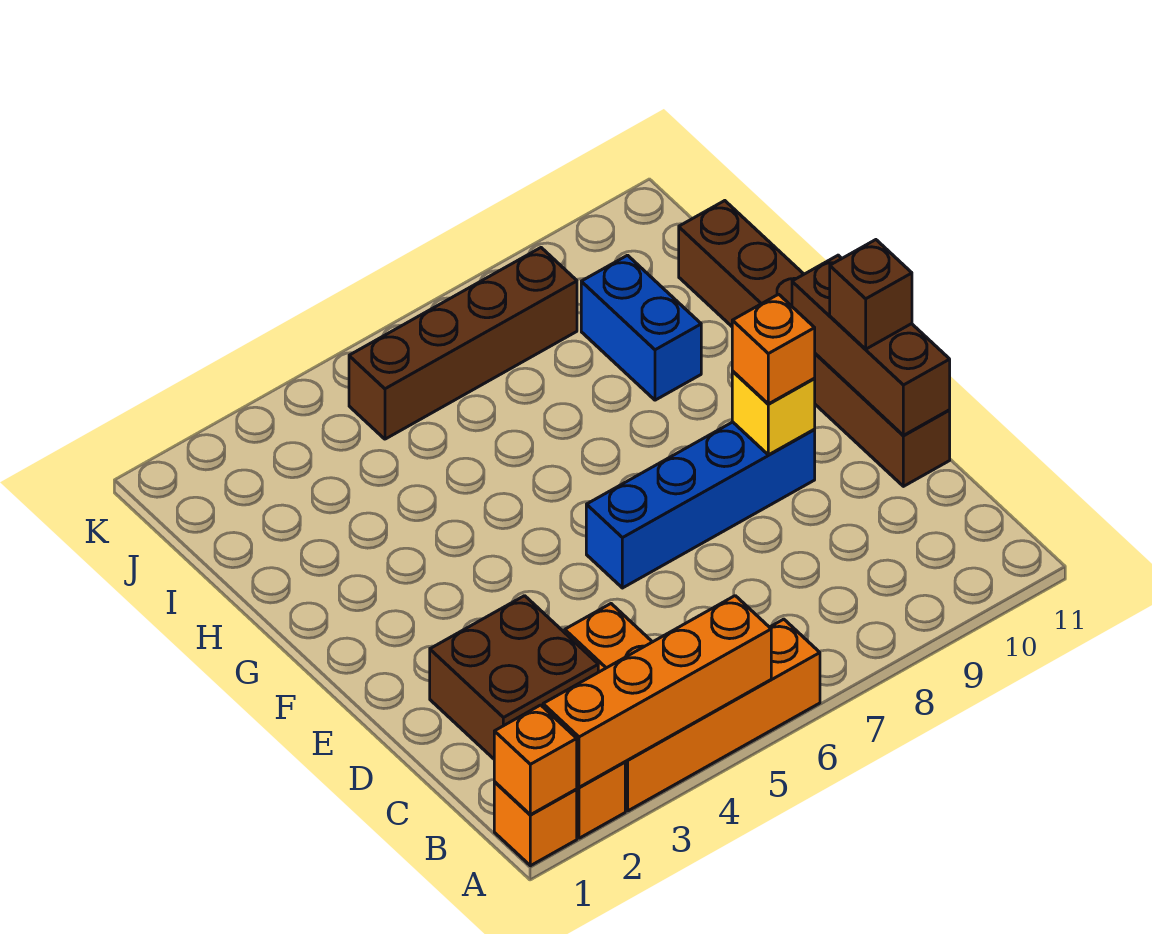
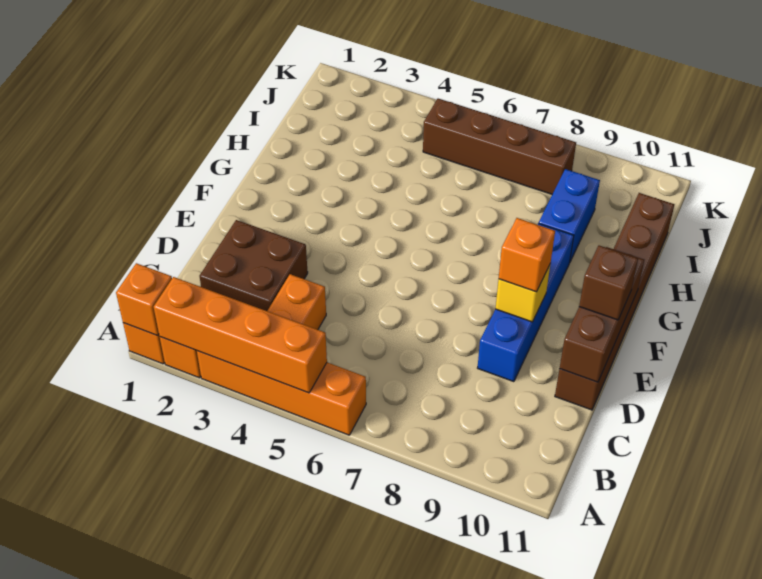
blue brick E6:E9 level 1 -> blue brick D9:G9 level 1

